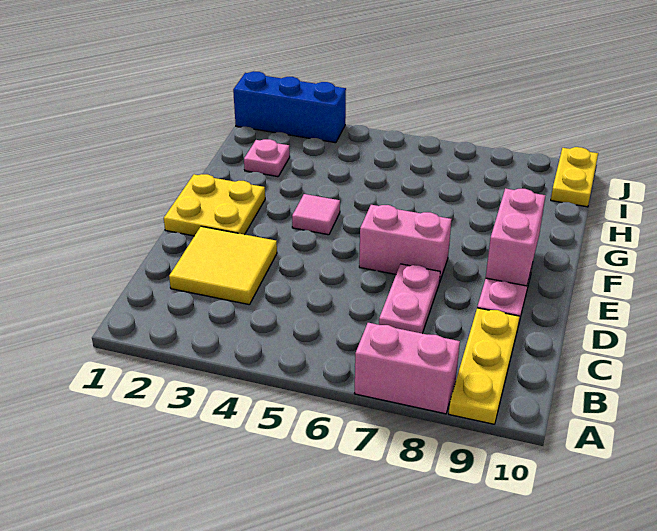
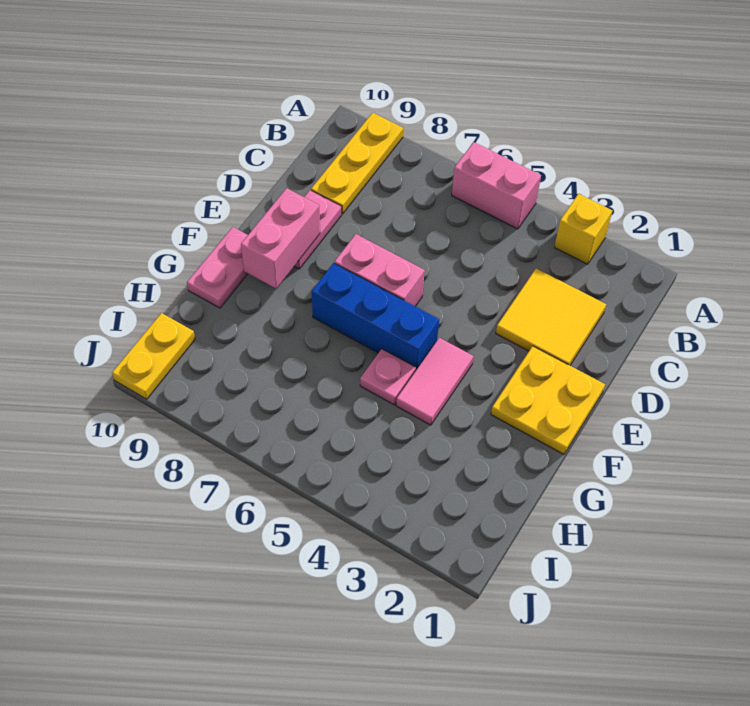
none -> yellow brick A3 level 1
pink brick A7:A8 level 1 -> pink brick A5:A6 level 1
pink plate C7:D7 level 1 -> pink plate F10:G10 level 1
pink tile F4 level 1 -> pink tile F4:G4 level 1
pink plate H2 level 1 -> pink plate G5 level 1
blue brick J1:J3 level 1 -> blue brick F5:F7 level 1

